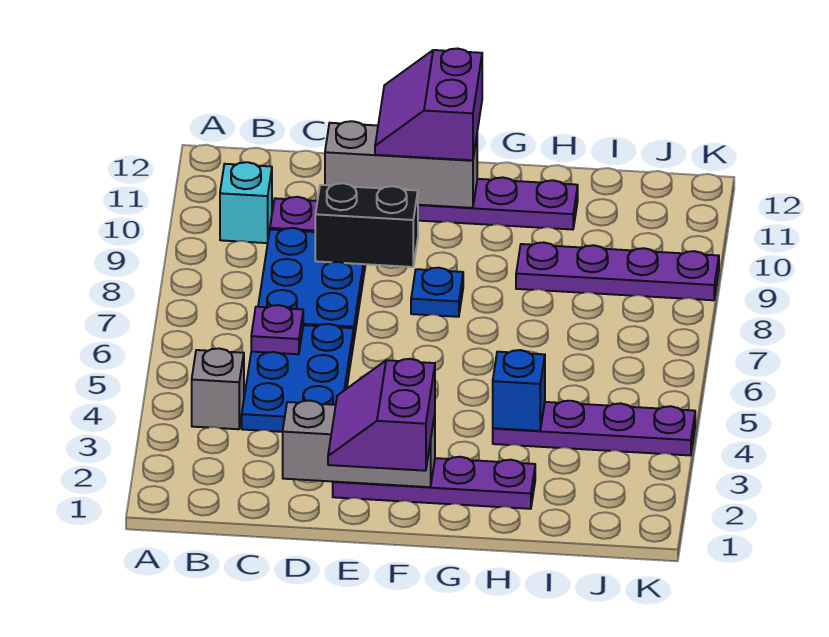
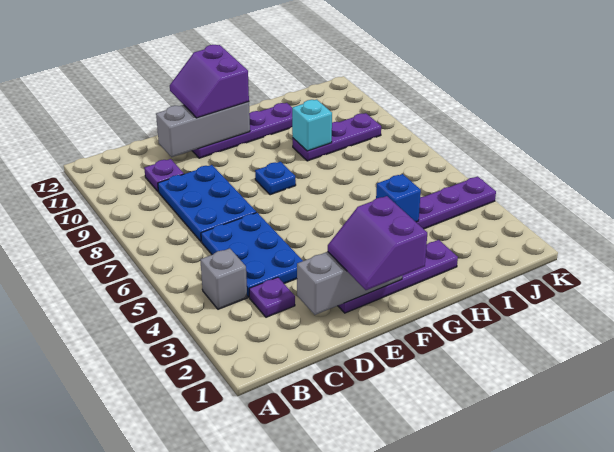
cyan brick B10 level 1 -> cyan brick H9 level 2
purple plate C6 level 2 -> purple plate C3 level 1
black brick D9:E9 level 2 -> none
purple plate H9:K9 level 1 -> purple plate H9:J9 level 1

